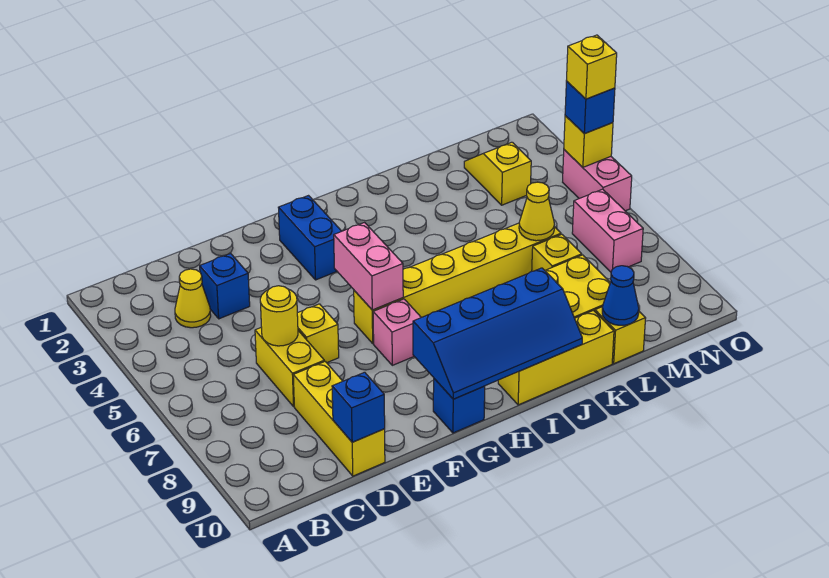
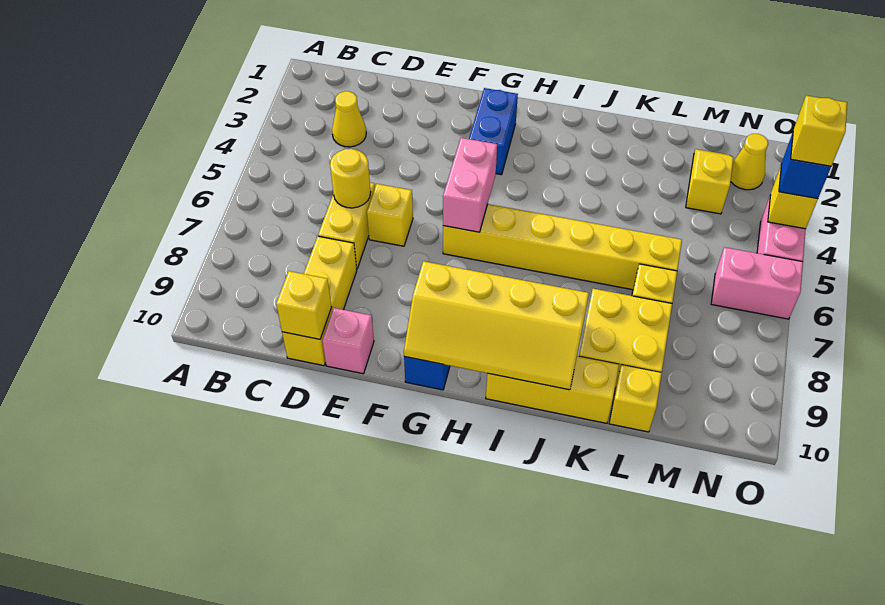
blue brick D3 level 1 -> none
blue brick D10 level 2 -> yellow brick D10 level 2
pink brick G7 level 1 -> pink brick E10 level 1
blue slope G9:J10 level 2 top 9 -> yellow slope G9:J10 level 2 top 9
yellow cone L6 level 2 -> yellow cone N2 level 1
blue cone L10 level 2 -> none
pink brick N6:N7 level 1 -> pink brick N6:O6 level 1

